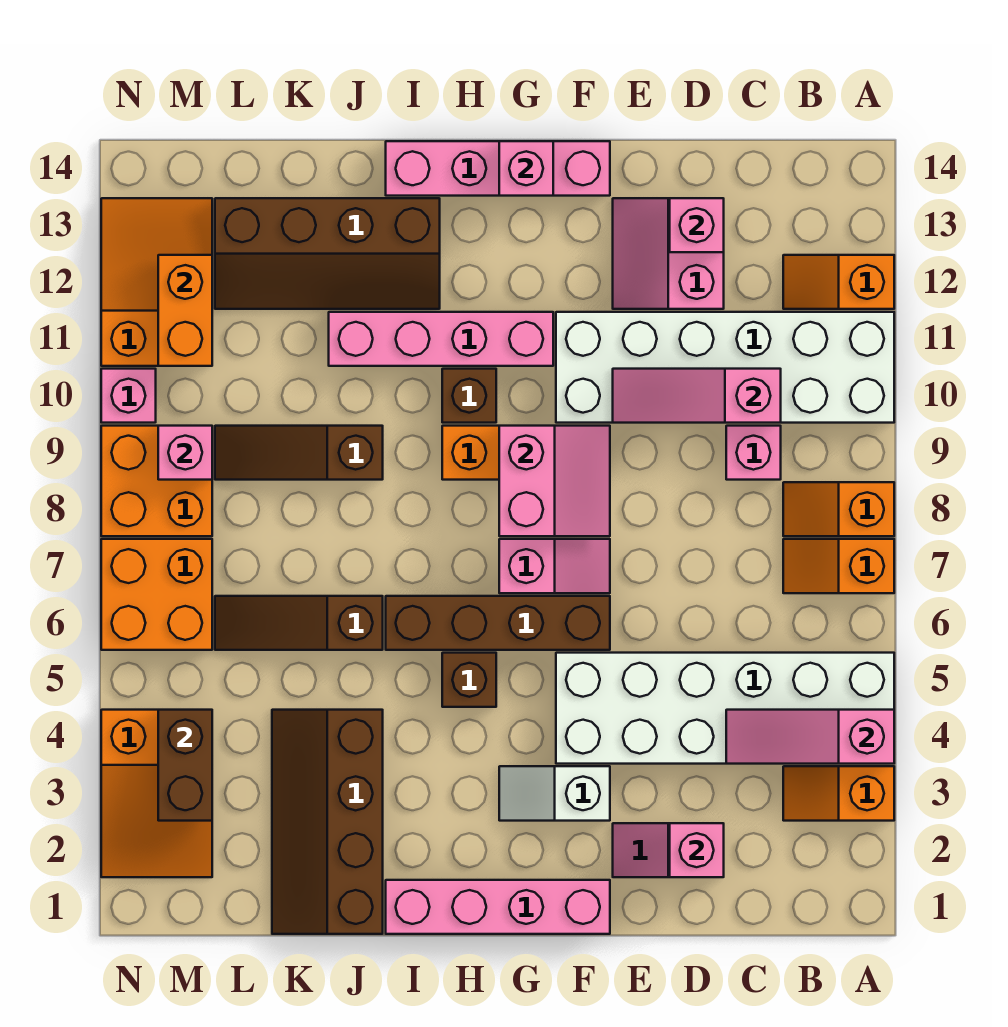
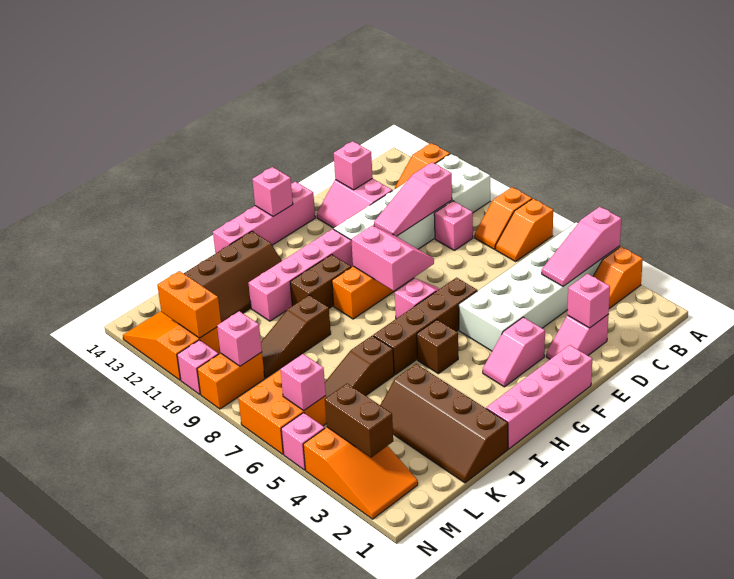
white slope F3:G3 level 1 top F -> pink slope F3:G3 level 1 top F
brown brick H10 level 1 -> brown brick H10:I10 level 1
none -> pink brick M6 level 2
orange brick M8:N9 level 1 -> orange brick M9:N9 level 1
none -> pink brick N5 level 1

